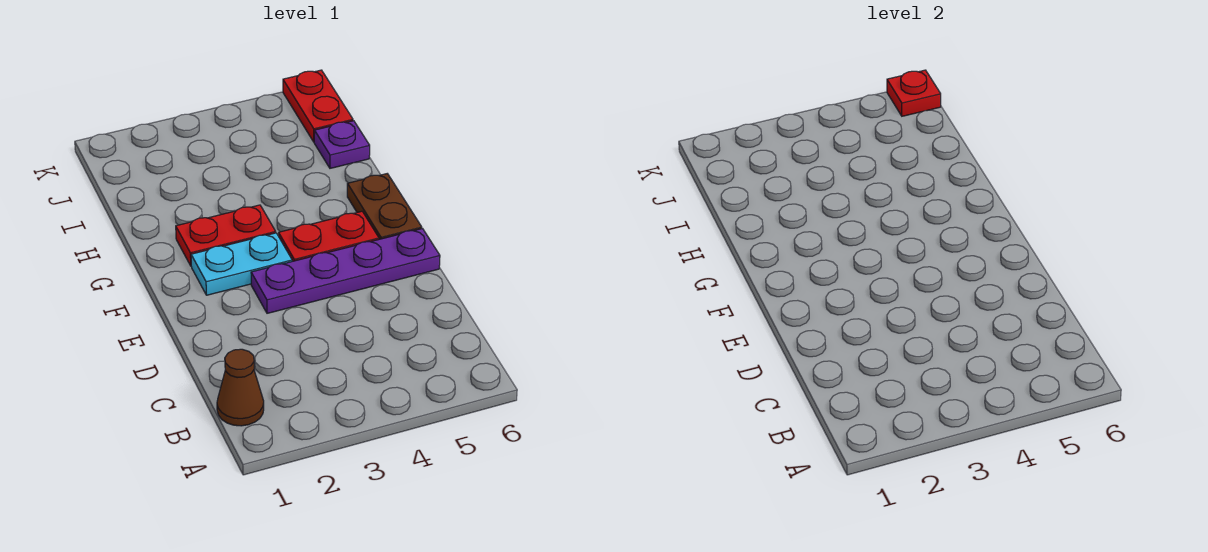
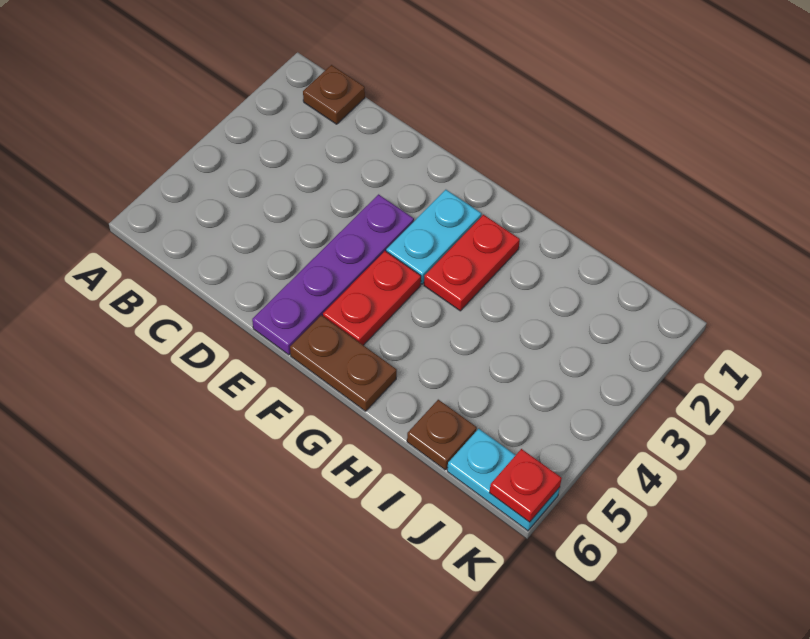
brown cone B1 level 1 -> brown plate B1 level 1
purple plate I6 level 1 -> brown plate I6 level 1
red plate J6:K6 level 1 -> cyan plate J6:K6 level 1

